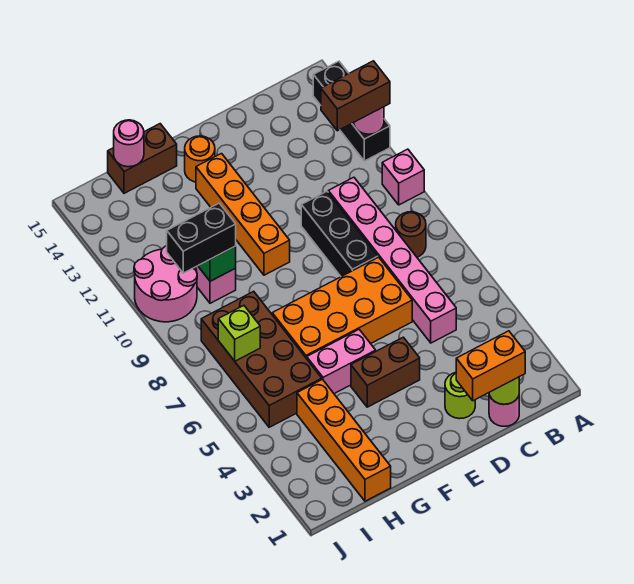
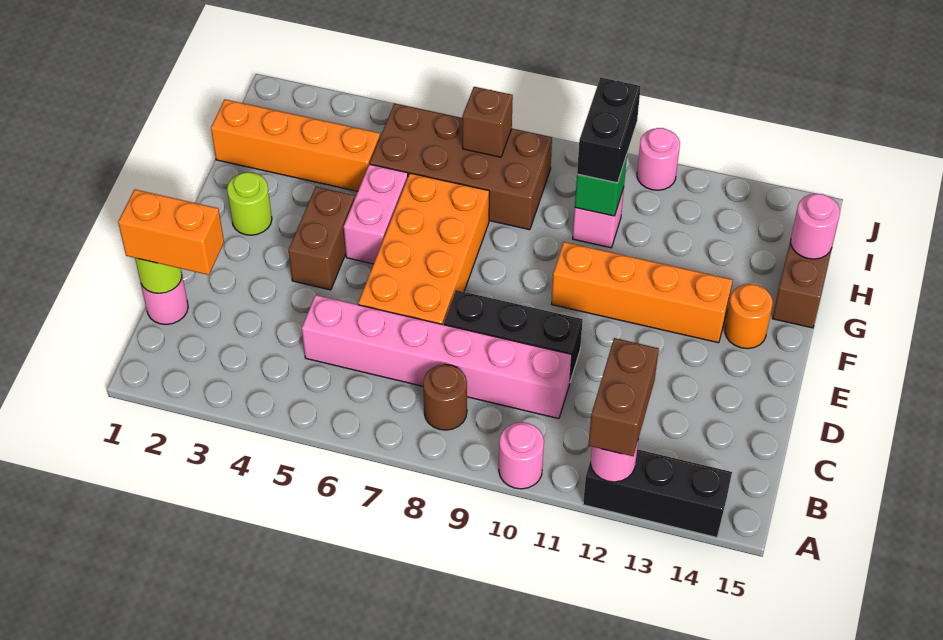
pink brick A10 level 1 -> pink round brick A10 level 1
orange brick C1:D1 level 3 -> orange brick C1:C2 level 3
lime round brick D2 level 1 -> lime round brick F2 level 1
lime brick I7 level 2 -> brown brick I7 level 2
pink round brick I10:J11 level 1 -> pink round brick J11 level 1

